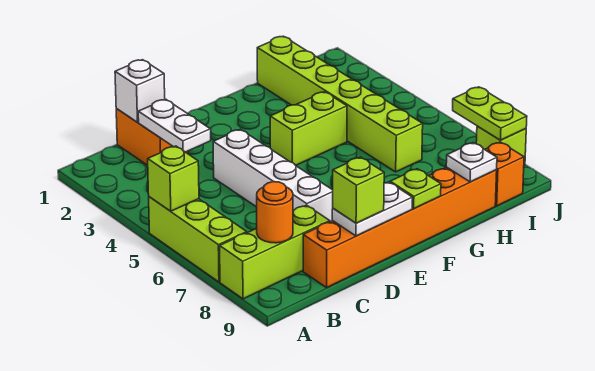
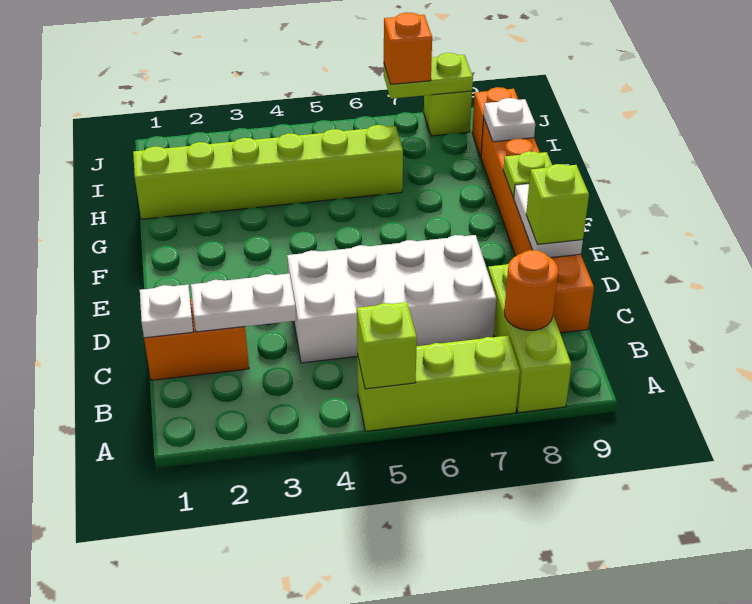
white brick C1 level 2 -> white plate C1 level 2
white brick D4:D7 level 1 -> white brick C4:D7 level 1
lime brick F4:G4 level 1 -> none
none -> orange brick J7 level 3

